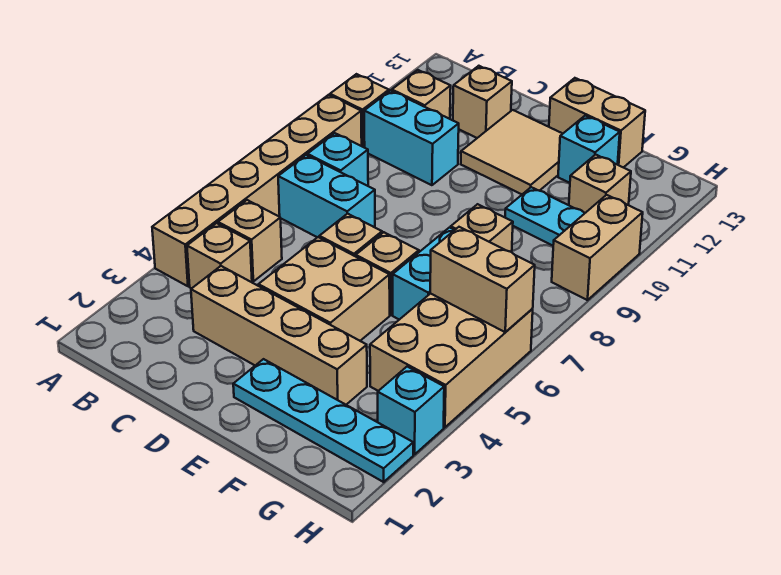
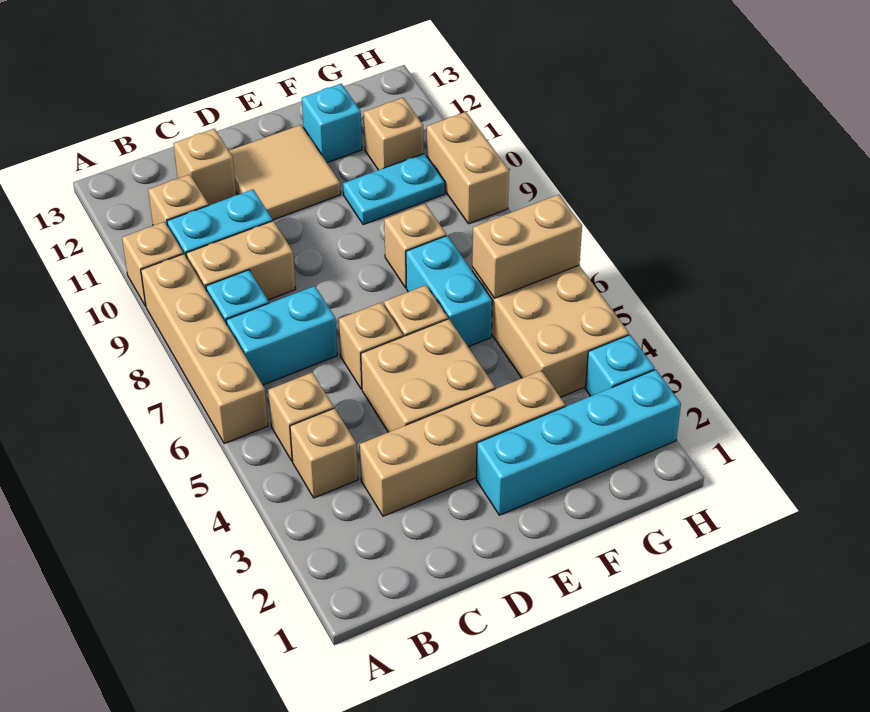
tan brick A4:A9 level 1 -> tan brick A6:A9 level 1
cyan plate E2:H2 level 1 -> cyan brick E2:H2 level 1
tan brick E13:F13 level 1 -> tan brick B9:C9 level 1

